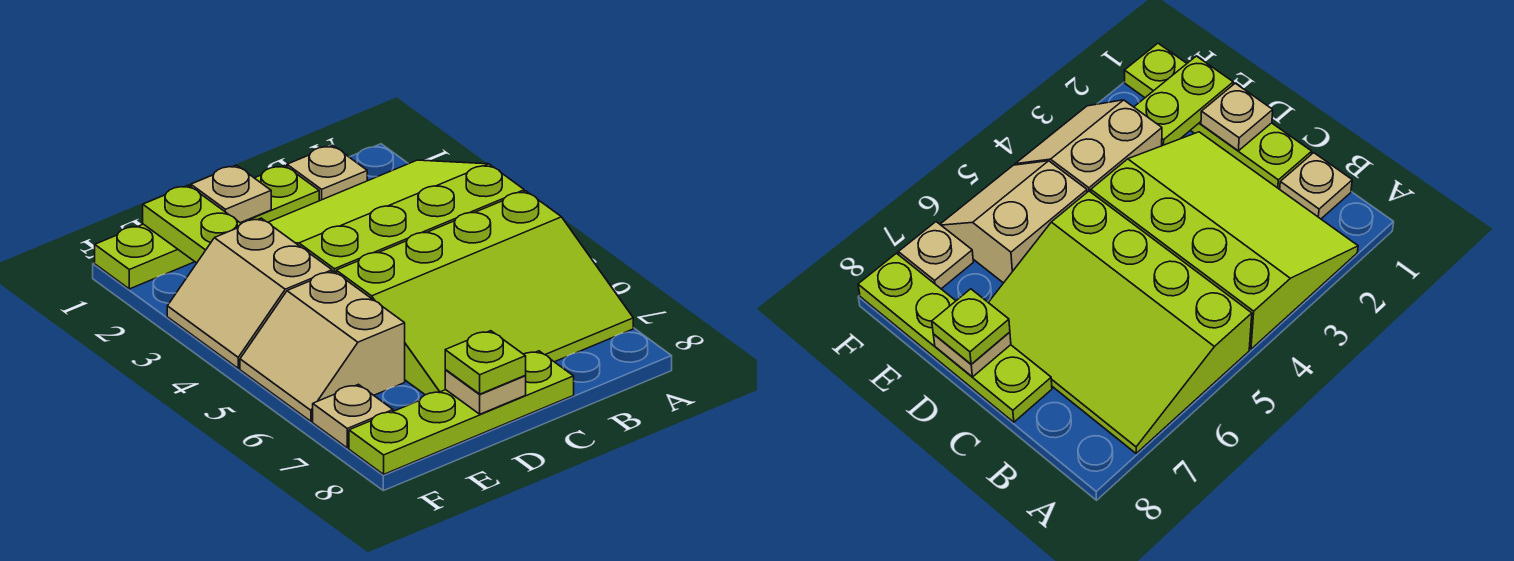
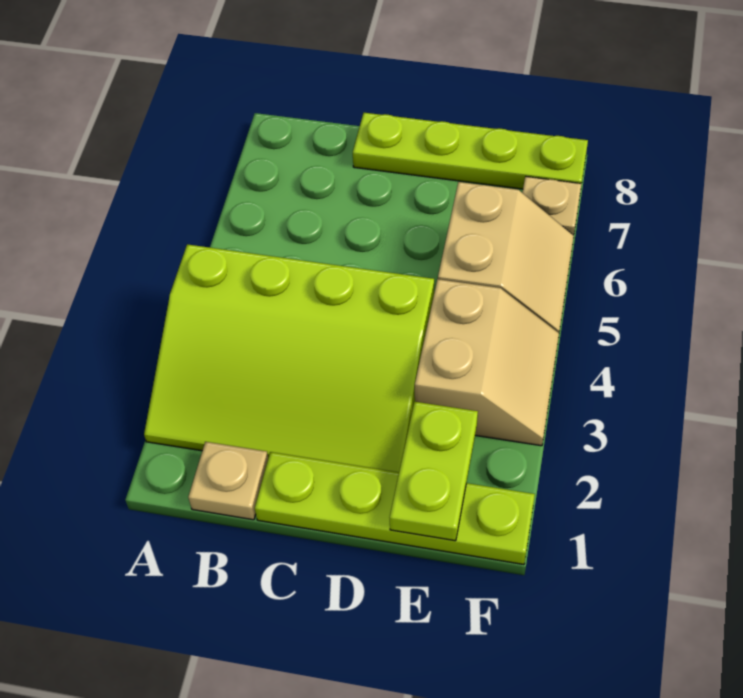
lime slope A5:D7 level 1 top 5 -> none
tan plate D1 level 2 -> none
tan plate D8 level 2 -> none
lime plate D8 level 3 -> none

